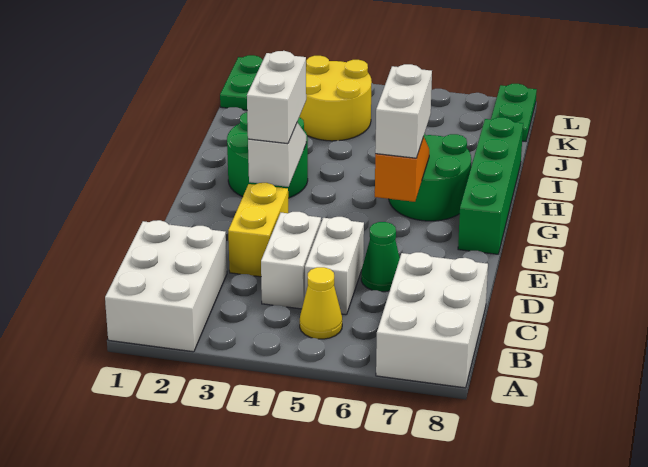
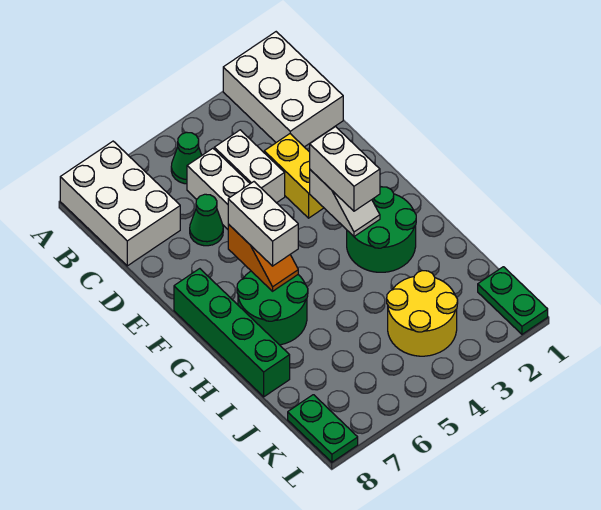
yellow cone B5 level 1 -> green cone B5 level 1

